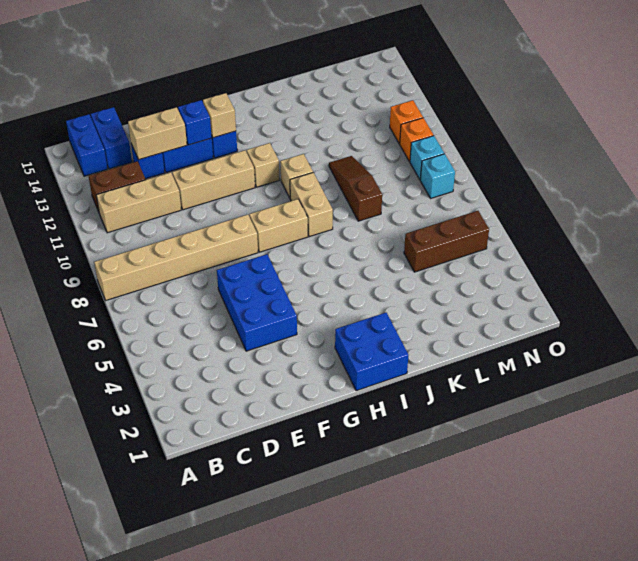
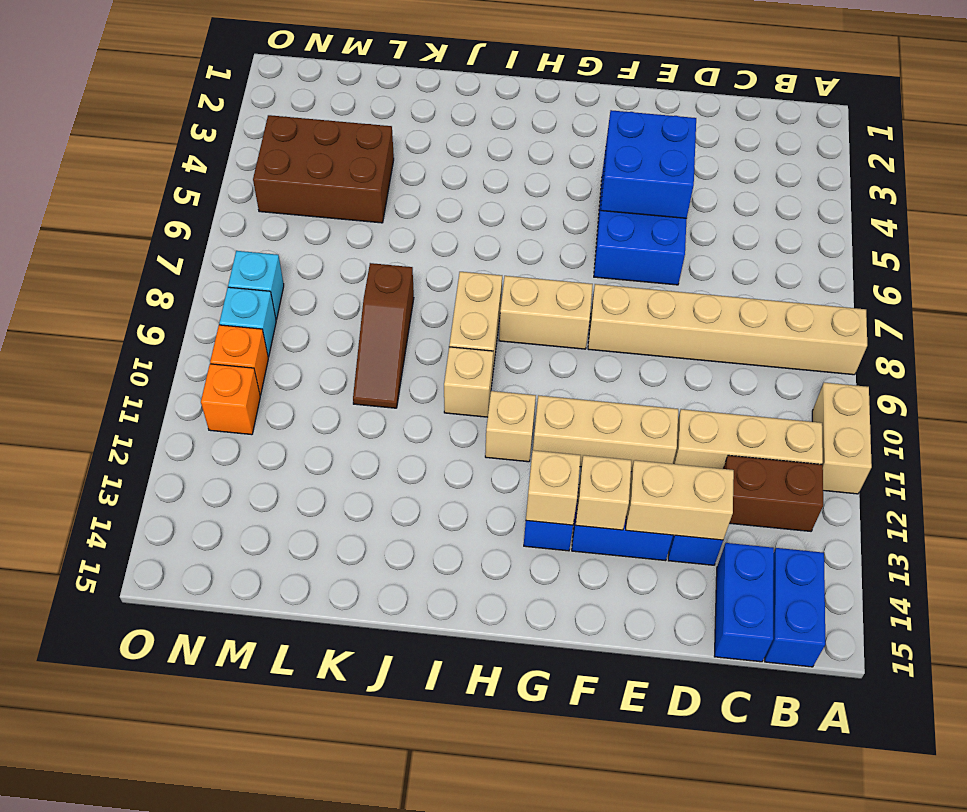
none -> tan brick A10:A11 level 1
blue brick F13 level 2 -> tan brick F13 level 2
blue brick H1:I2 level 1 -> blue brick E4:F5 level 2
brown brick L5:N5 level 1 -> brown brick L4:N5 level 1

